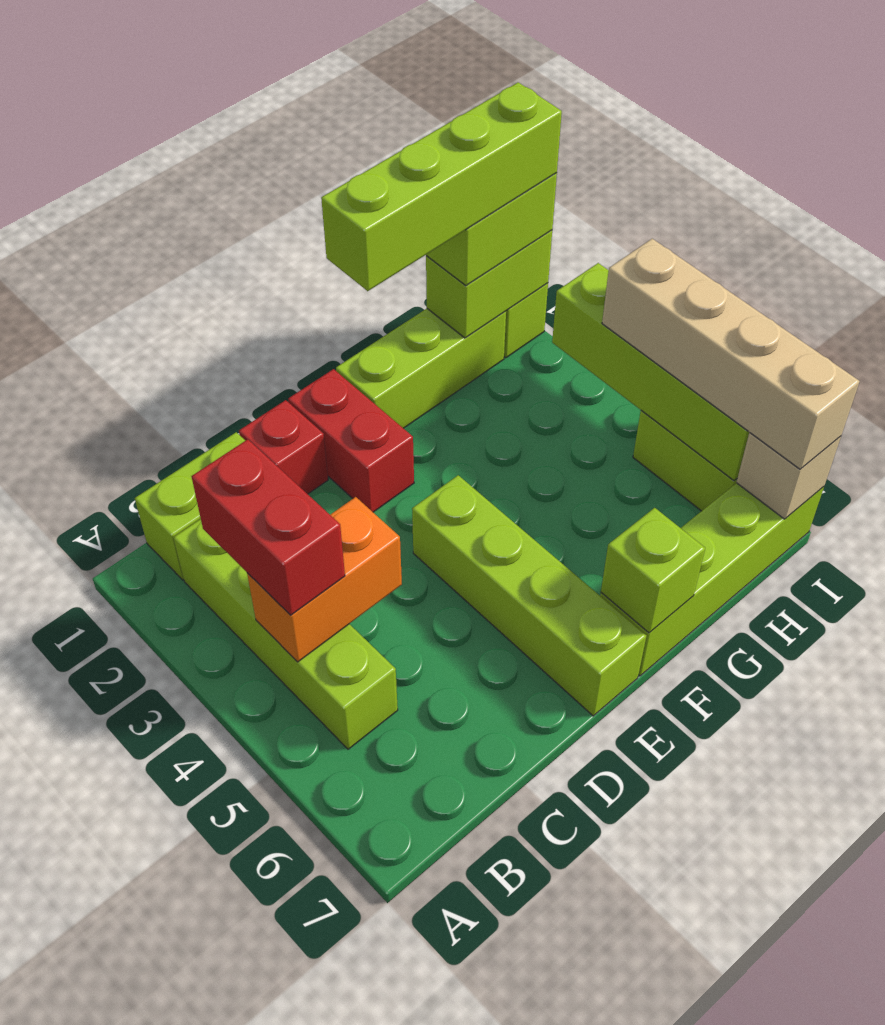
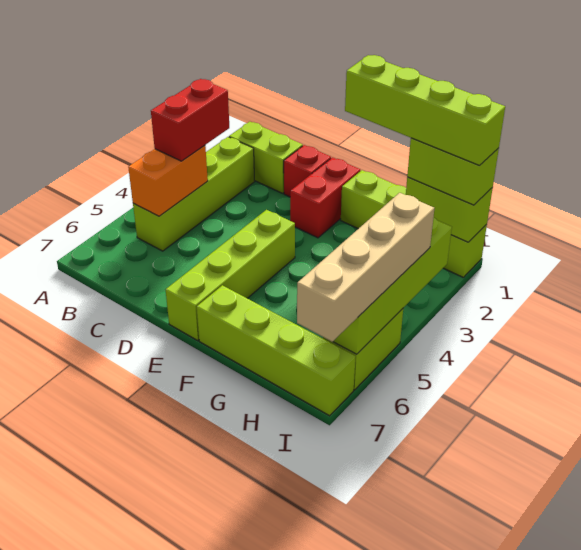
orange brick B4:C4 level 2 -> orange brick B4:B5 level 2
lime brick F7 level 2 -> none
tan brick I7 level 2 -> none

